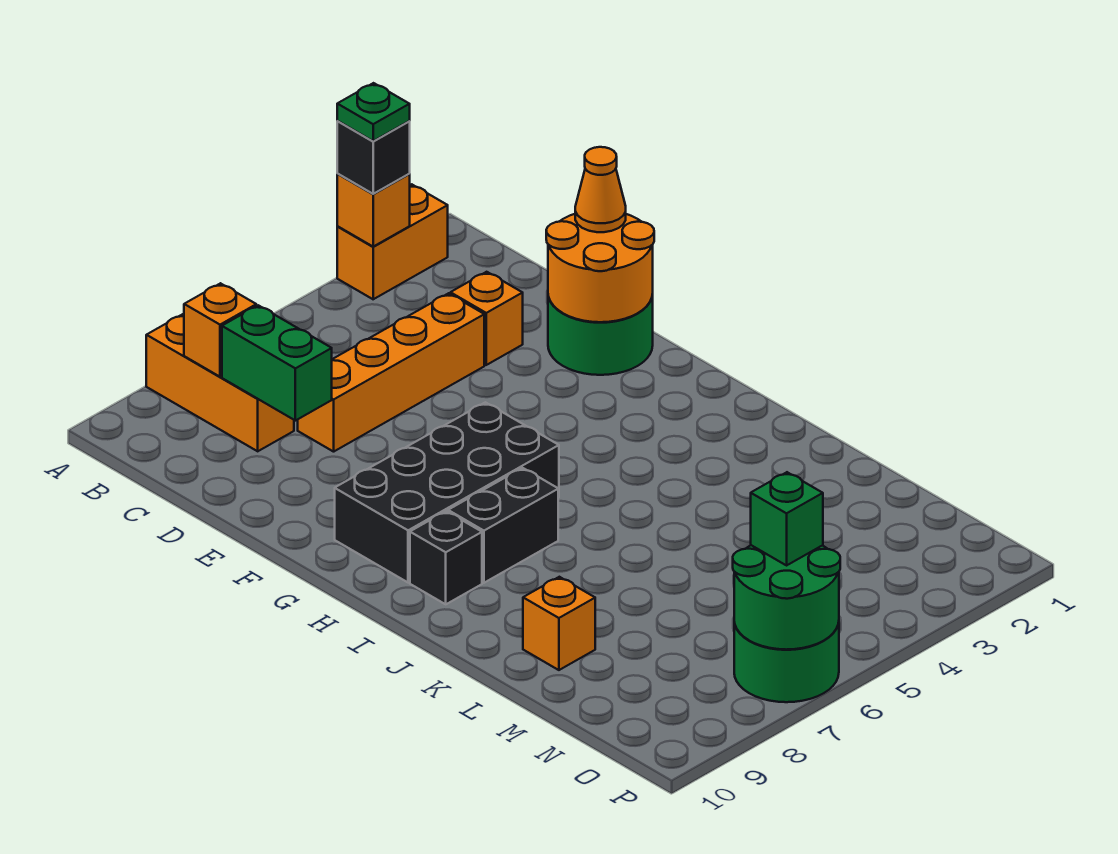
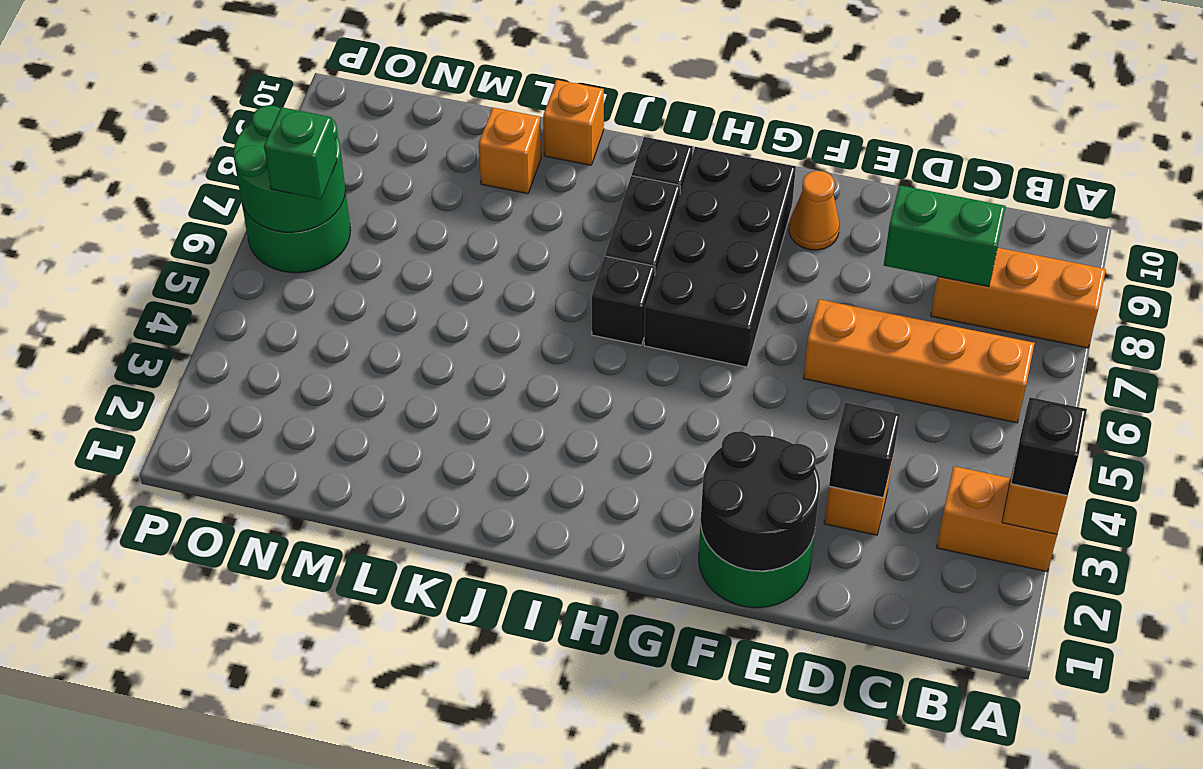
orange brick A2:A3 level 1 -> orange brick A3:B3 level 1
green plate A3 level 4 -> none
orange brick B8 level 2 -> orange brick K10 level 1
none -> black brick D3 level 2
orange brick D4:D7 level 1 -> orange brick B6:E6 level 1
orange round brick E1:F2 level 2 -> black round brick E1:F2 level 2
orange cone E1 level 3 -> orange cone F9 level 1
none -> black brick I6 level 1

